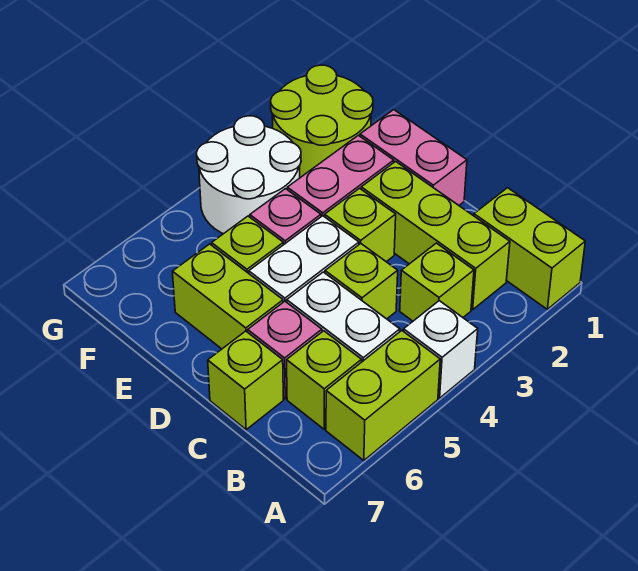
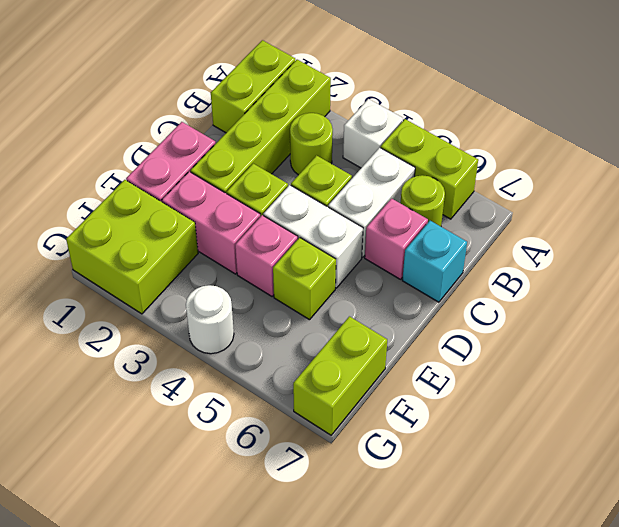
lime brick B2:D2 level 1 -> lime brick A2:D2 level 1
lime brick B3 level 1 -> lime round brick B3 level 1
lime brick B6 level 1 -> lime round brick B6 level 1
lime brick C7 level 1 -> cyan brick C7 level 1
lime brick D6:E6 level 1 -> lime brick F7:G7 level 1
lime round brick F1:G2 level 1 -> lime brick F1:G2 level 1
white round brick F3:G4 level 1 -> white round brick G4 level 1

